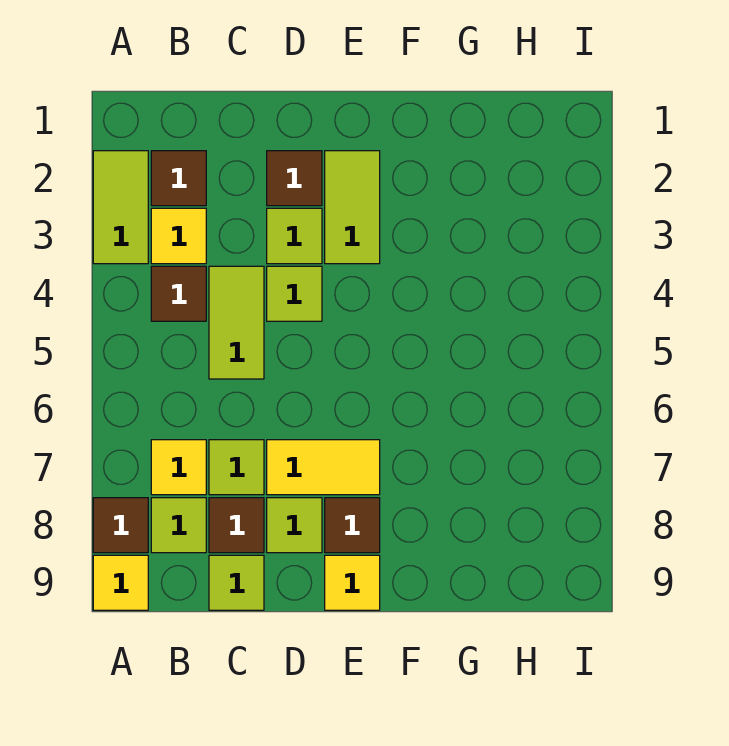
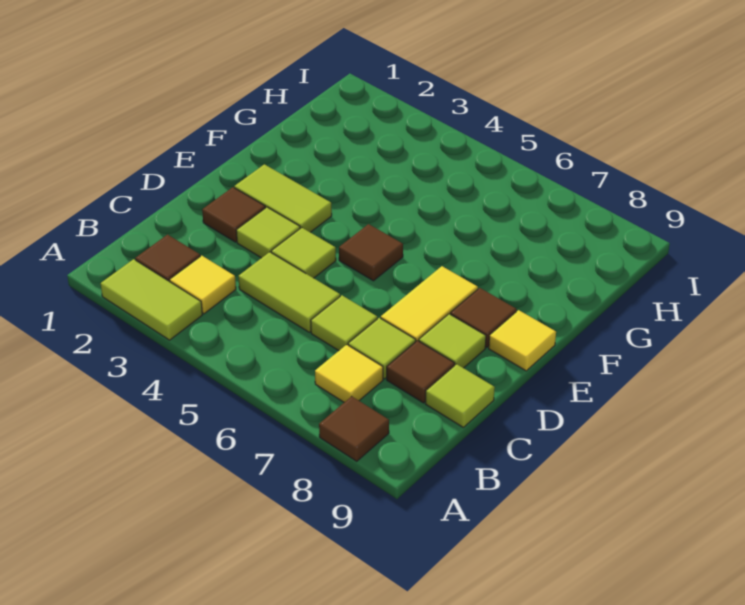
yellow tile A9 level 1 -> none
brown tile B4 level 1 -> brown tile E5 level 1
lime tile B8 level 1 -> lime tile C6 level 1

